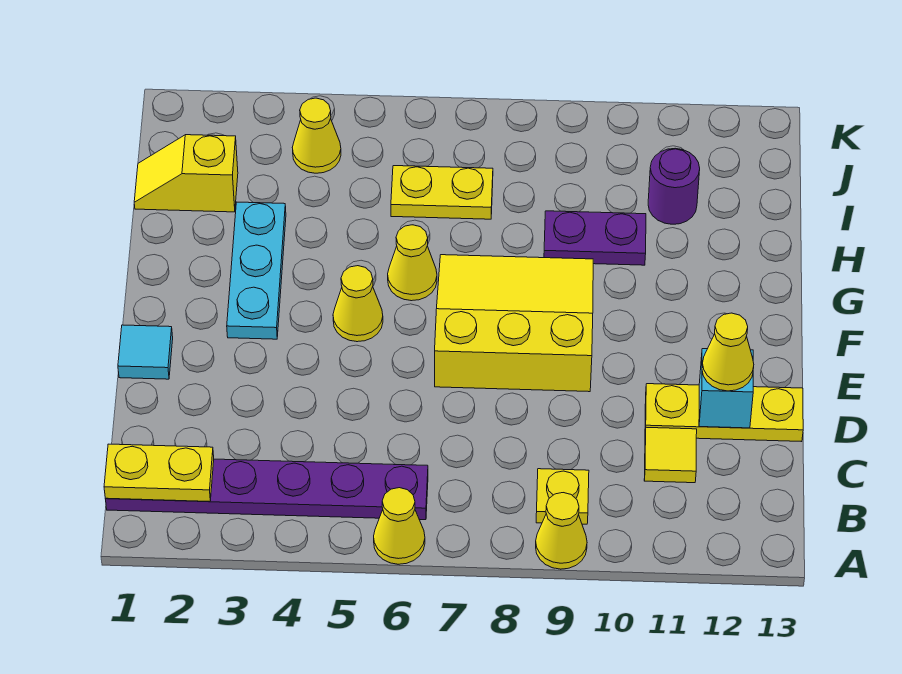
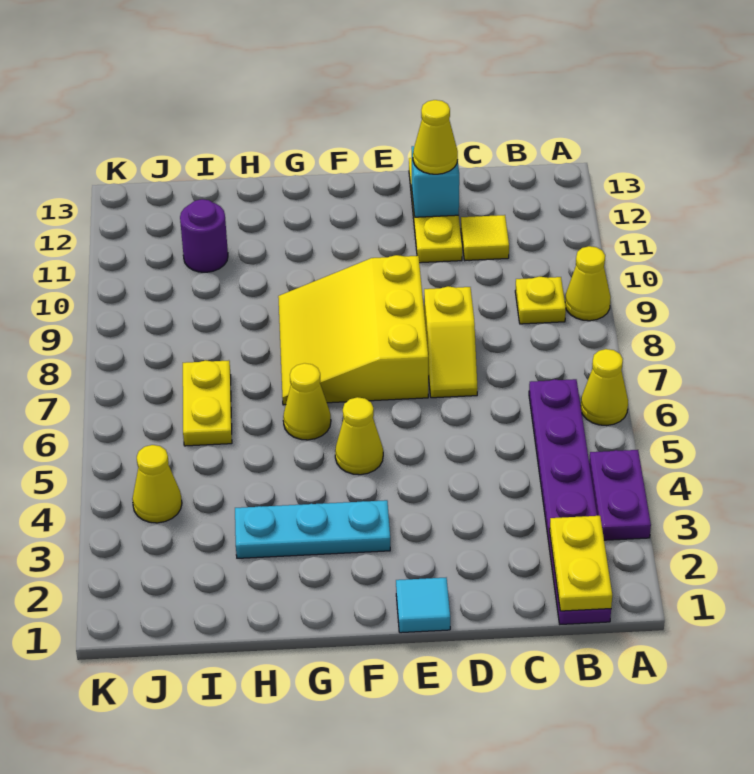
purple plate H9:H10 level 1 -> purple plate A3:A4 level 1
yellow slope I1:I2 level 1 top 2 -> yellow slope D7:D8 level 1 top 8

